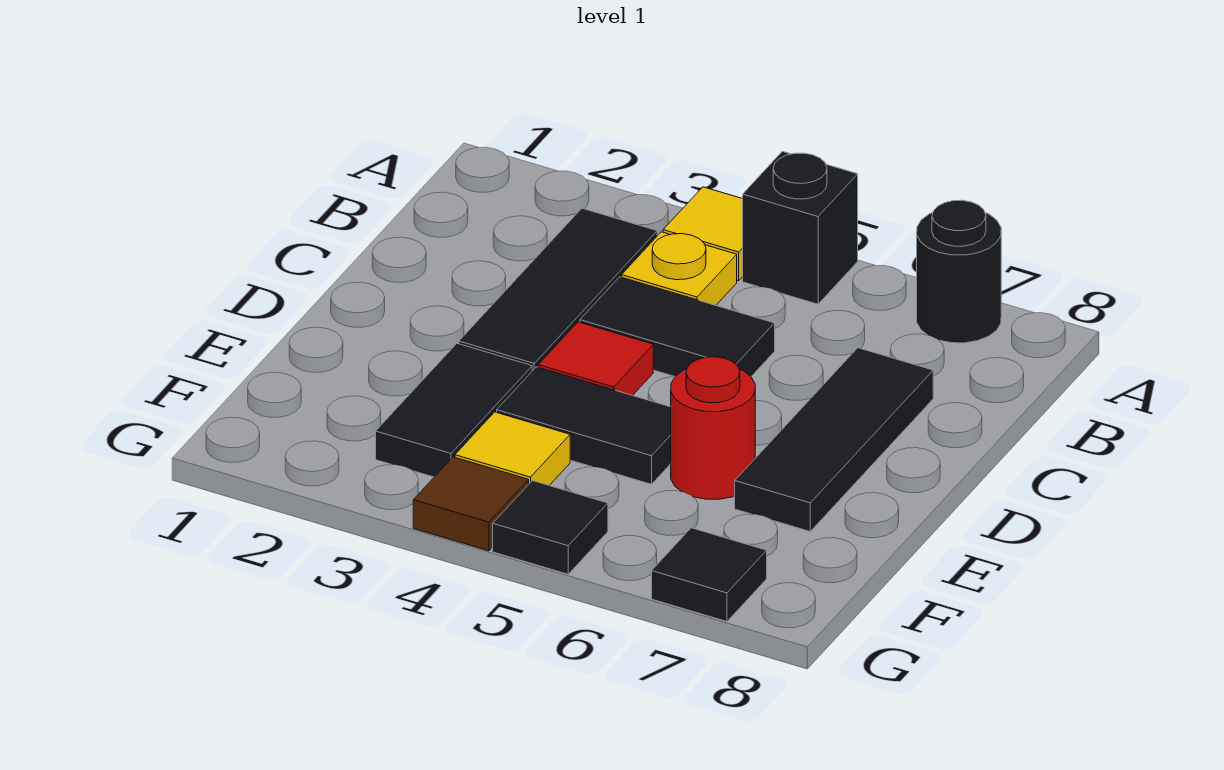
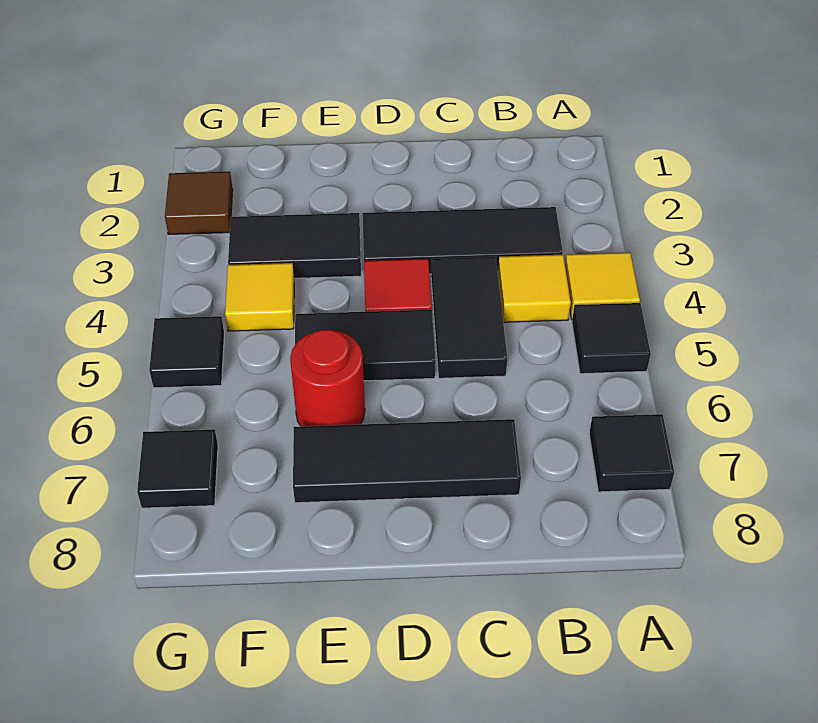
black brick A5 level 1 -> black tile A5 level 1
black round brick A7 level 1 -> black tile A7 level 1
yellow plate B4 level 1 -> yellow tile B4 level 1
black tile E4:E5 level 1 -> black tile D5:E5 level 1
brown tile G4 level 1 -> brown tile G2 level 1

